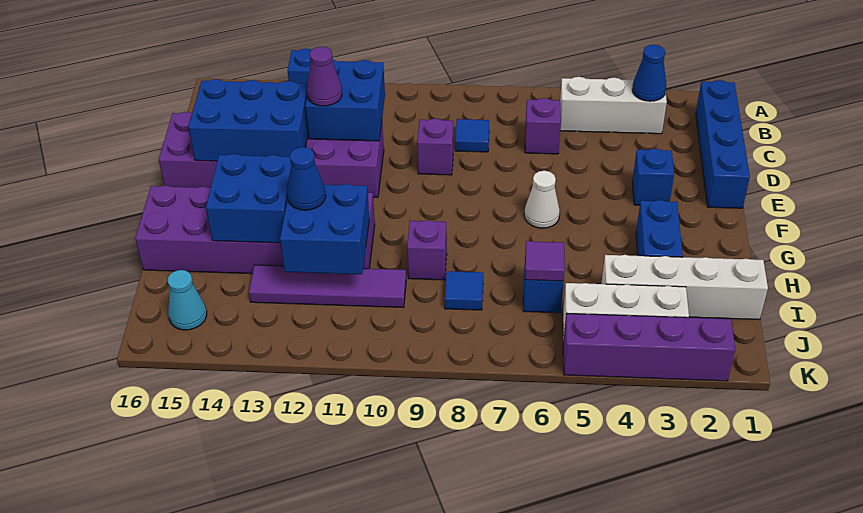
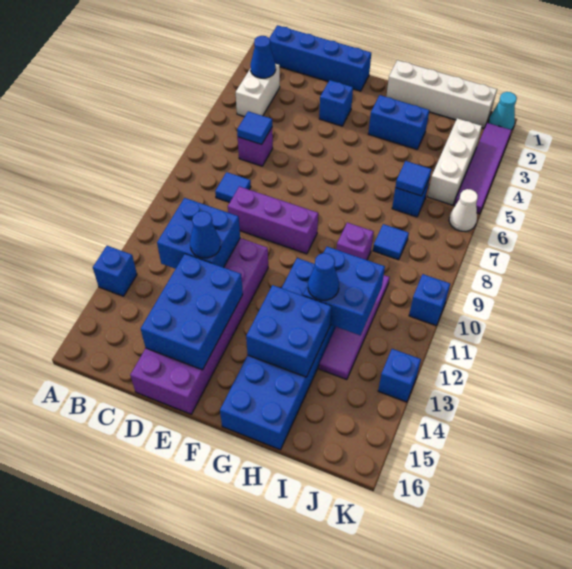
white brick B3:B5 level 1 -> white brick B3:B4 level 1
none -> blue tile C6 level 2
purple brick D9 level 1 -> purple brick D9:F9 level 1
purple cone D12 level 3 -> blue cone D12 level 3
white cone F6 level 1 -> white cone K6 level 1
purple brick G11:H16 level 1 -> blue brick G11:H16 level 1
white brick I1:I4 level 1 -> white brick G1:J1 level 1
purple tile I6 level 2 -> blue tile I6 level 2
cyan cone J15 level 1 -> cyan cone K1 level 1
purple brick K2:K5 level 1 -> purple tile K2:K5 level 1
none -> blue brick K10 level 1
none -> blue brick K13 level 1

